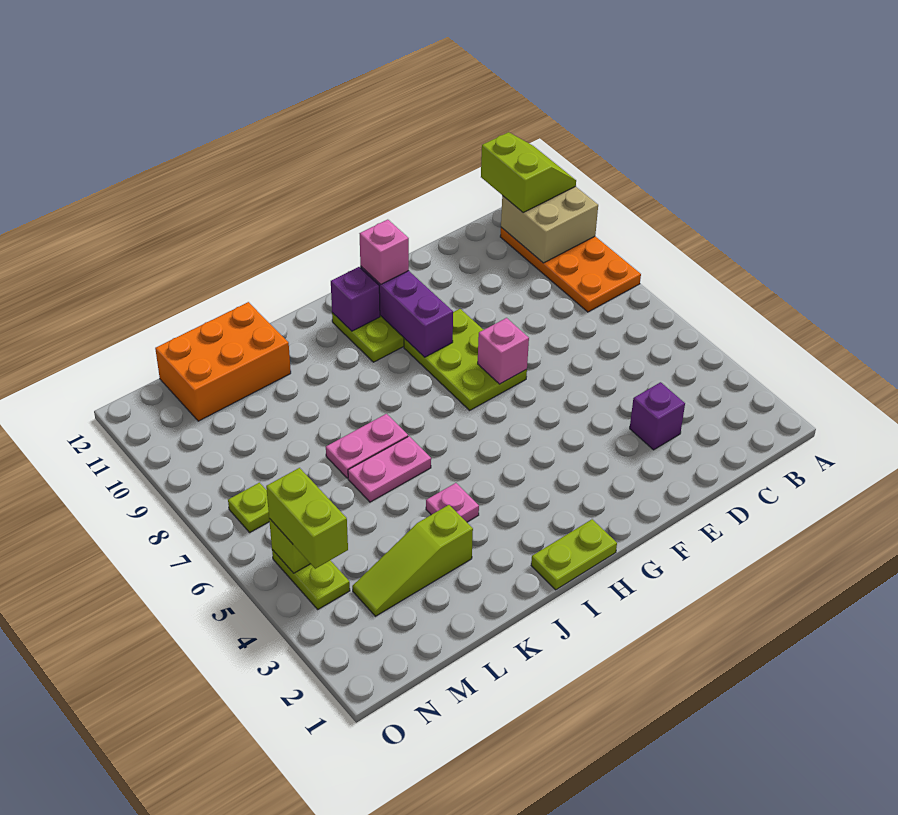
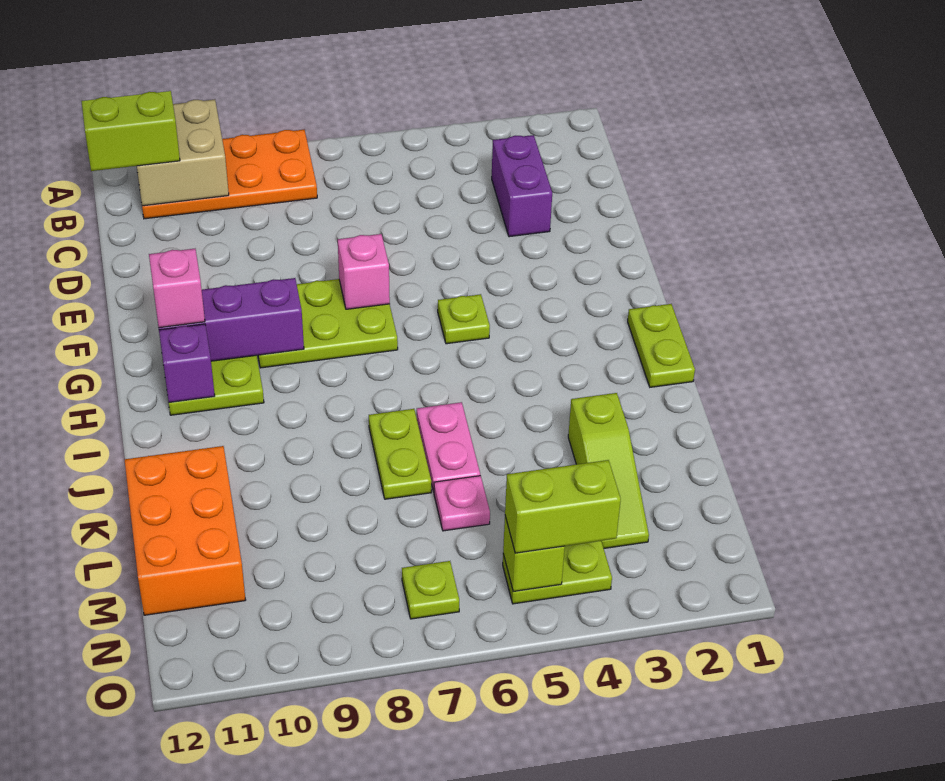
purple brick D3 level 1 -> purple brick C3:D3 level 1
none -> lime plate G5 level 1
pink plate J4 level 1 -> pink plate L6 level 1
pink plate J7:K7 level 1 -> lime plate J7:K7 level 1

